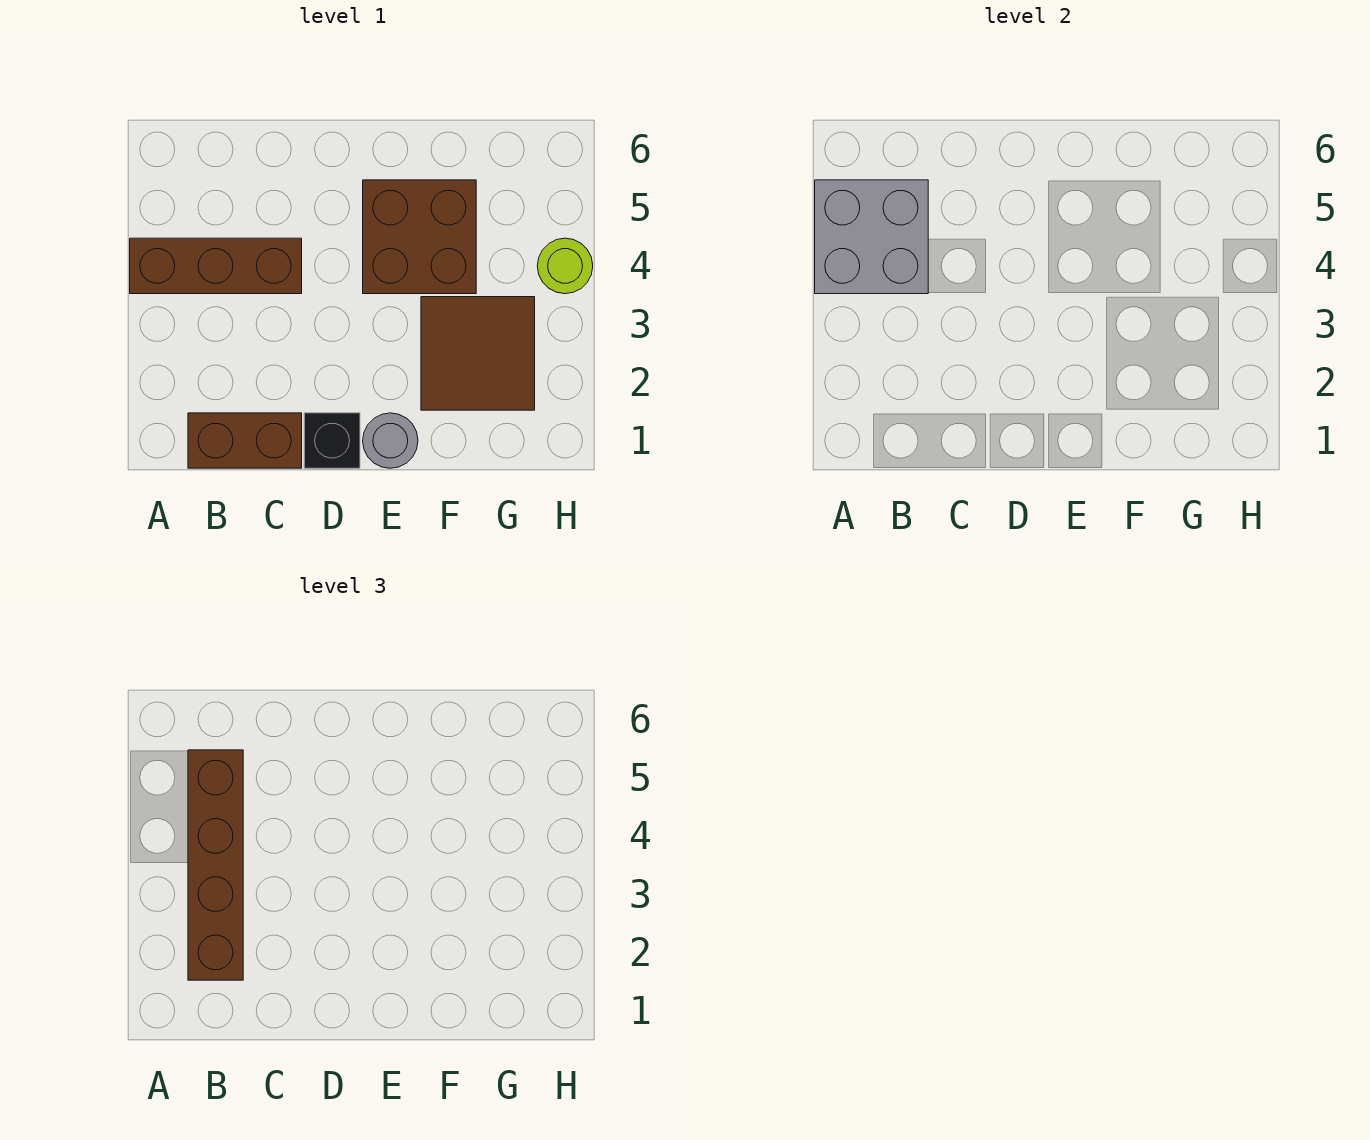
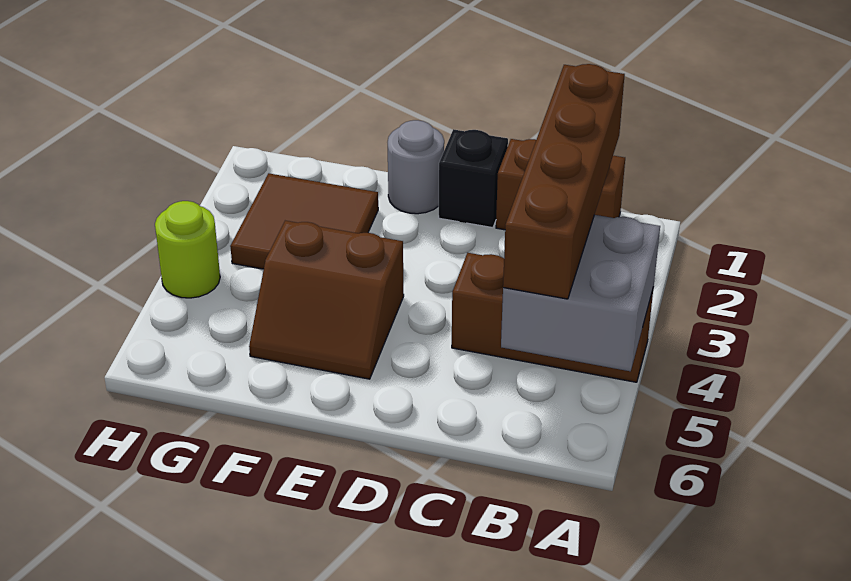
brown brick E4:F5 level 1 -> brown slope E4:F5 level 1 top 4

